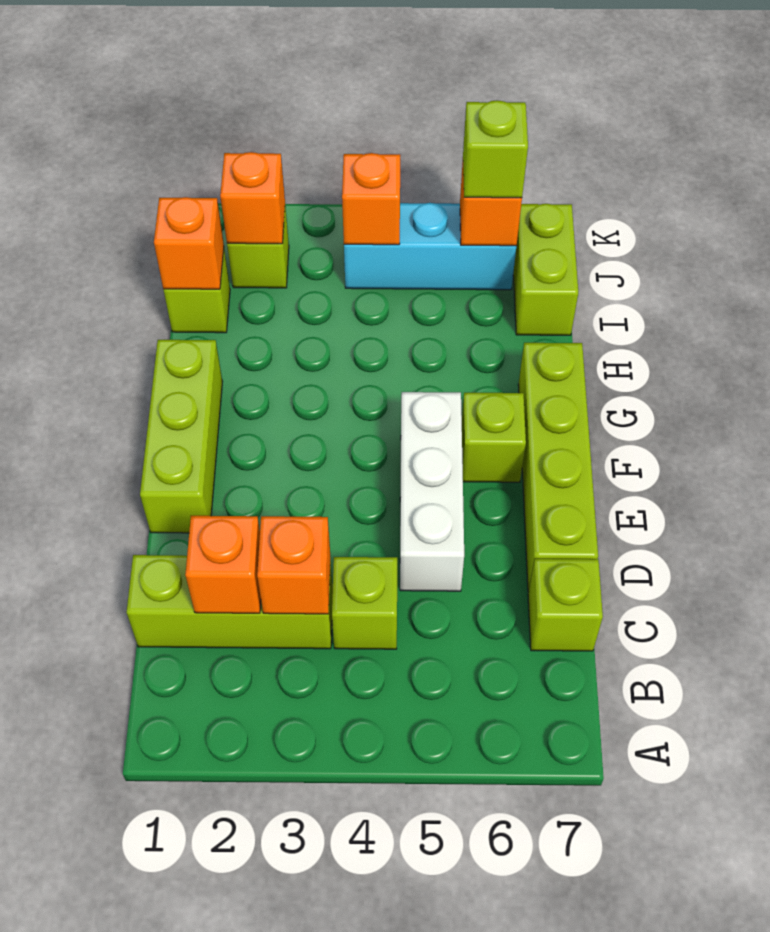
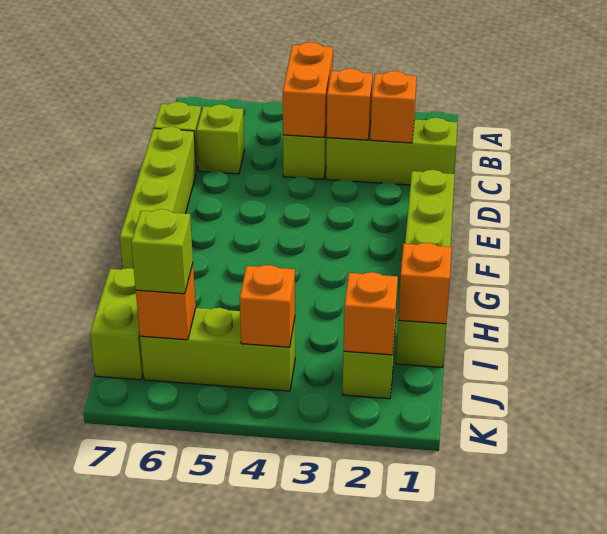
none -> orange brick B4:C4 level 2
white brick D5:F5 level 1 -> none
lime brick F6 level 1 -> lime brick C6 level 1
cyan brick J4:J6 level 1 -> lime brick J4:J6 level 1

